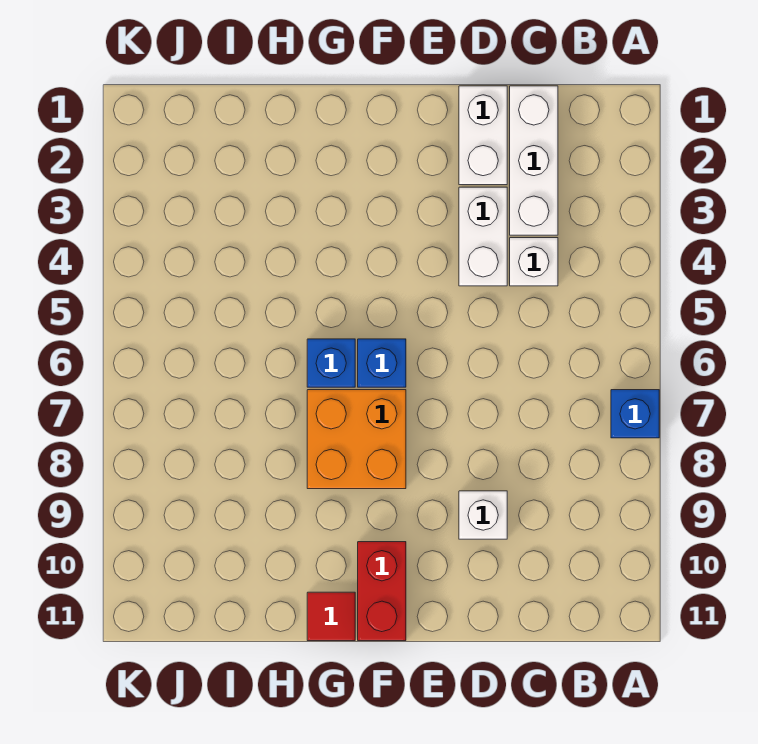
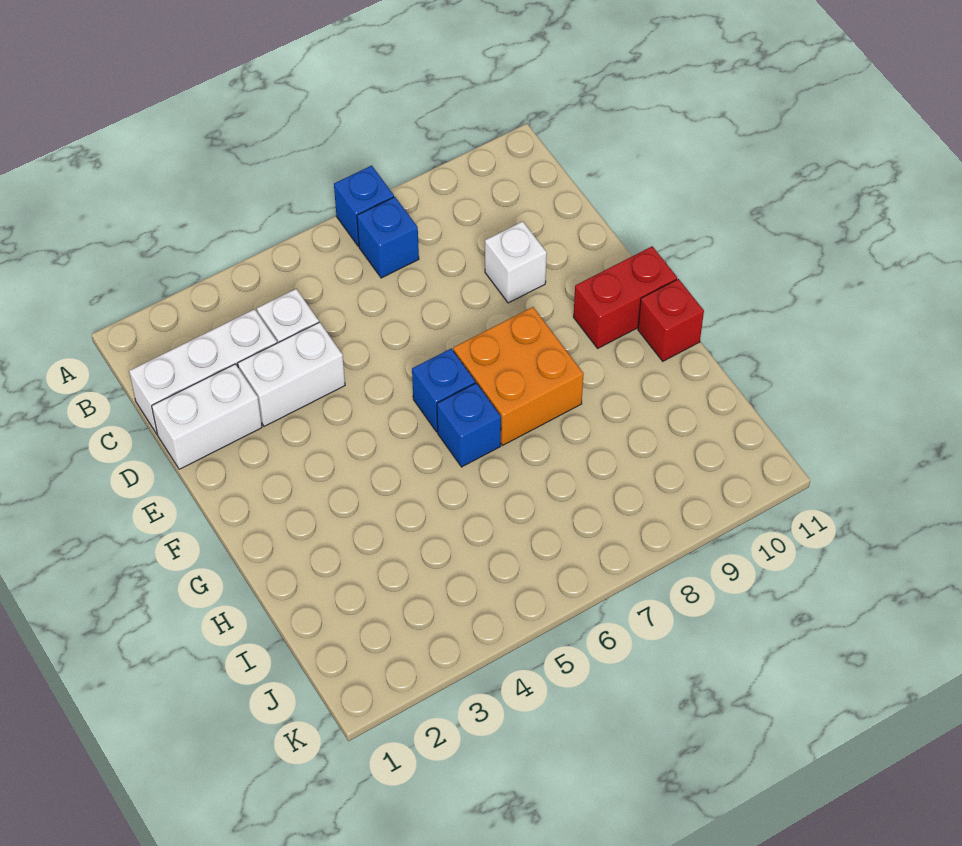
none -> blue brick B7 level 1
red tile G11 level 1 -> red brick G11 level 1

